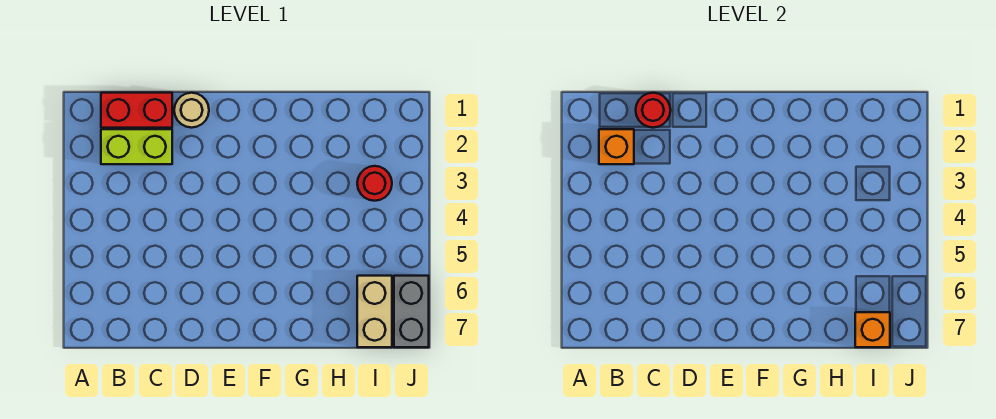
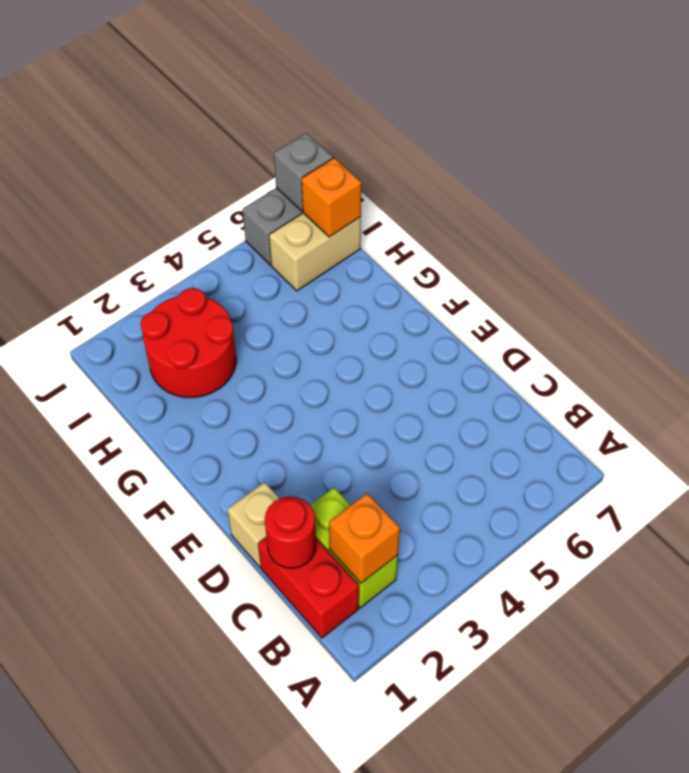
tan round brick D1 level 1 -> tan brick D1 level 1
red round brick I3 level 1 -> red round brick H2:I3 level 1
none -> grey brick J7 level 2

